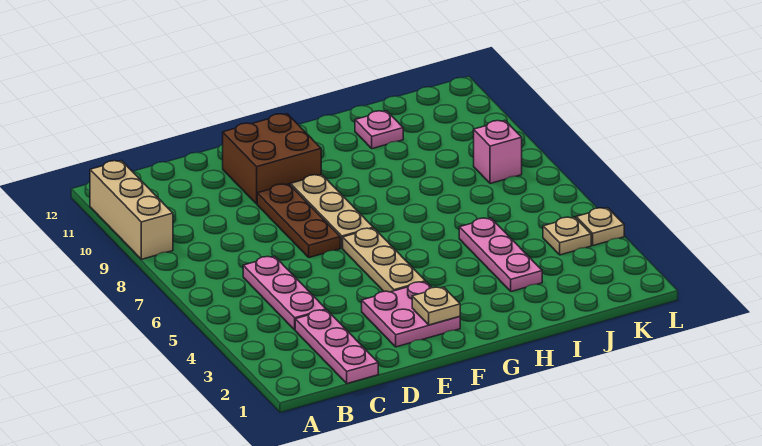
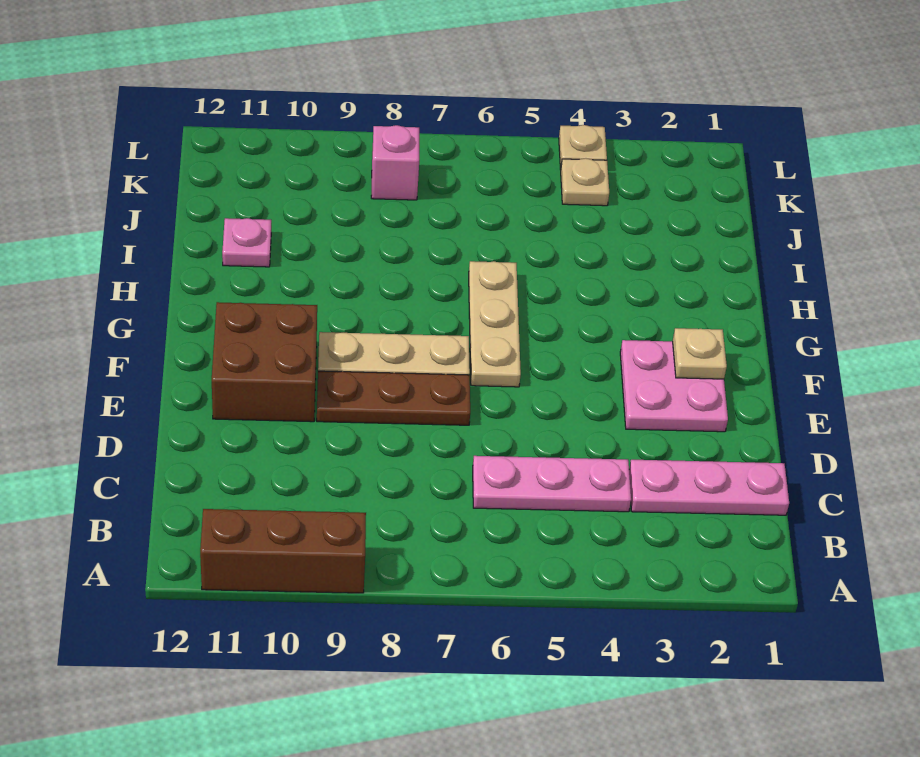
tan brick A9:A11 level 1 -> brown brick A9:A11 level 1
tan plate F4:F6 level 1 -> tan plate F6:H6 level 1
pink plate I3:I5 level 1 -> none

